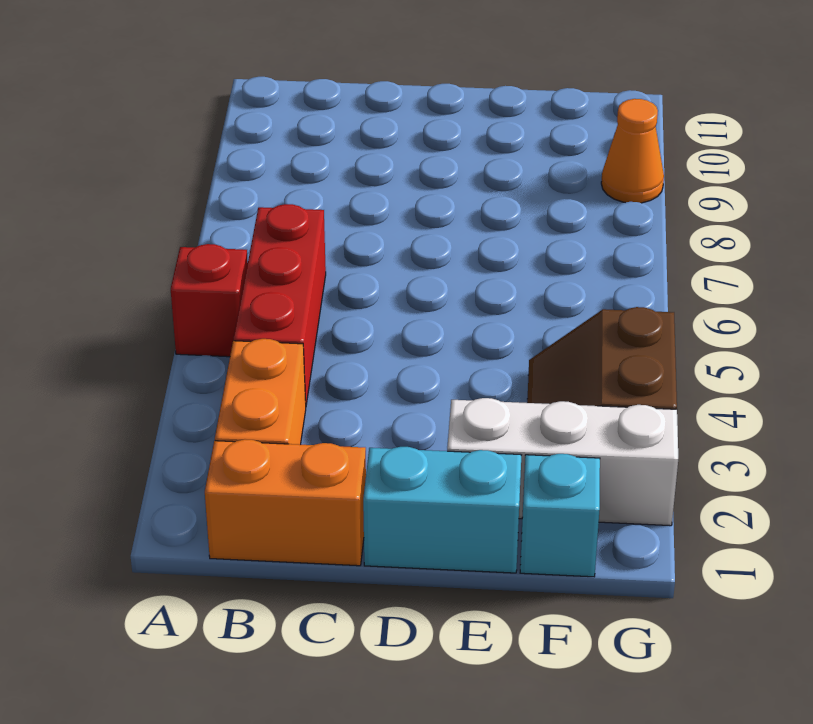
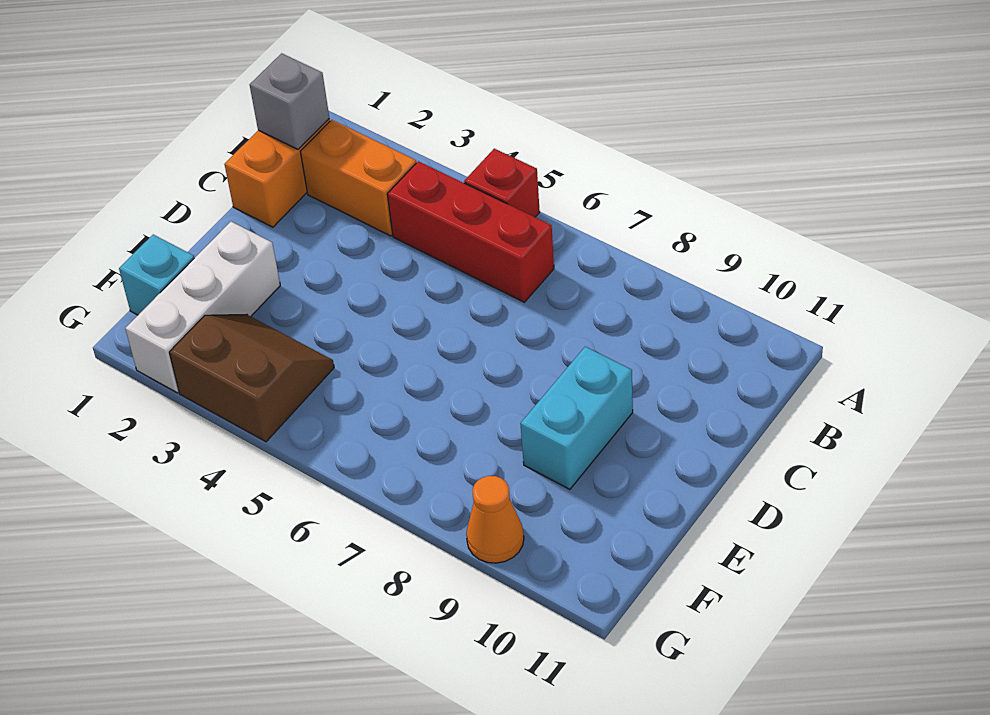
none -> grey brick B1 level 2
cyan brick D1:E1 level 1 -> cyan brick D9:E9 level 1

